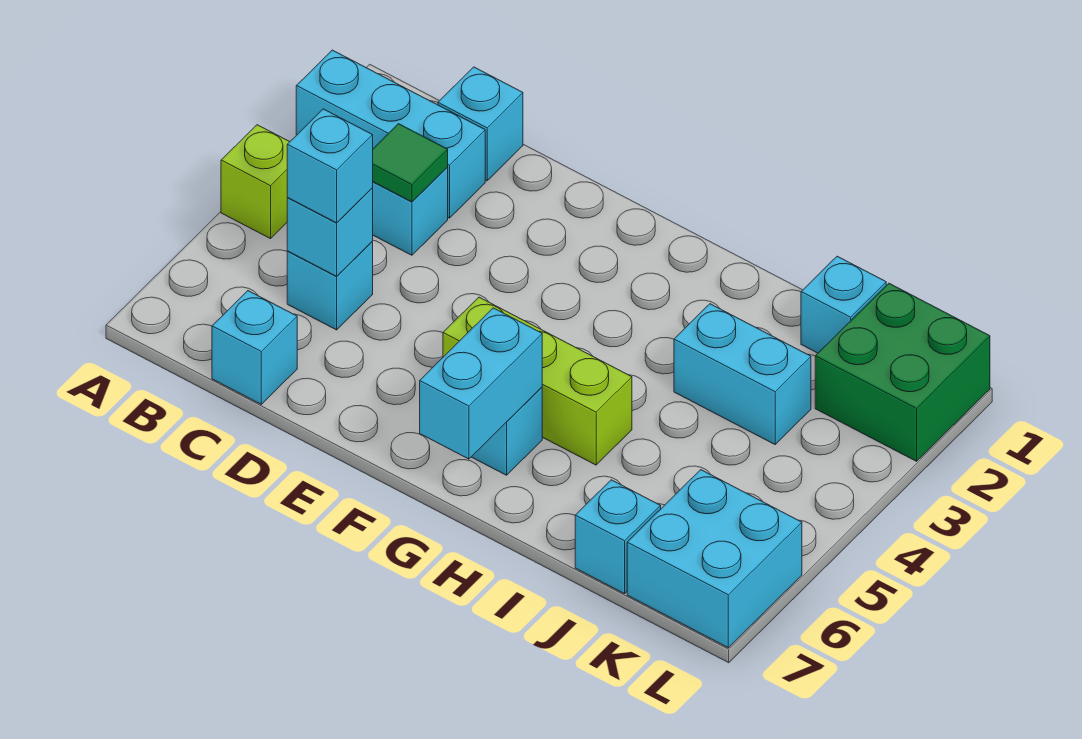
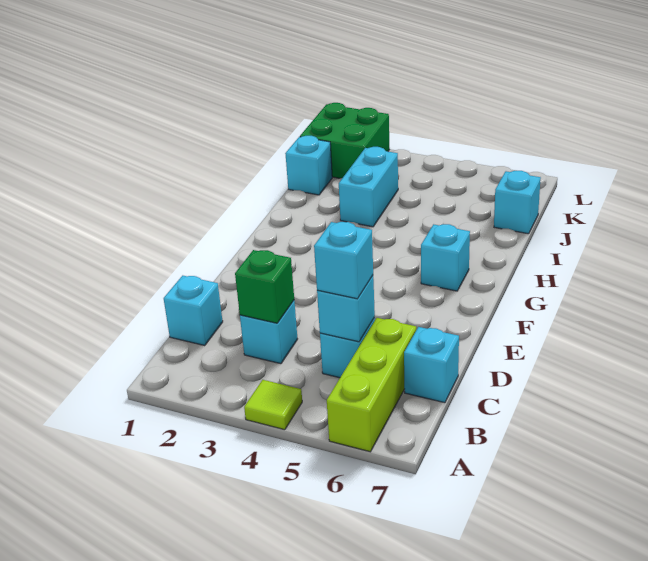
cyan brick A2:C2 level 1 -> none
lime brick A4 level 1 -> lime tile A4 level 1
green tile C3 level 2 -> green brick C3 level 2
lime brick F5:H5 level 1 -> lime brick A6:C6 level 1
cyan brick G6:G7 level 2 -> none
cyan brick K6:L7 level 1 -> none

